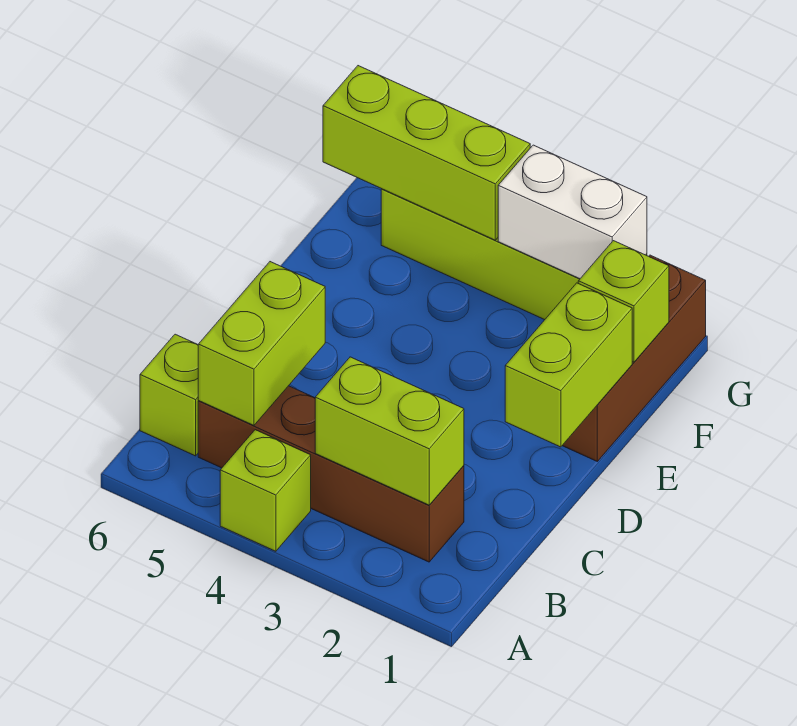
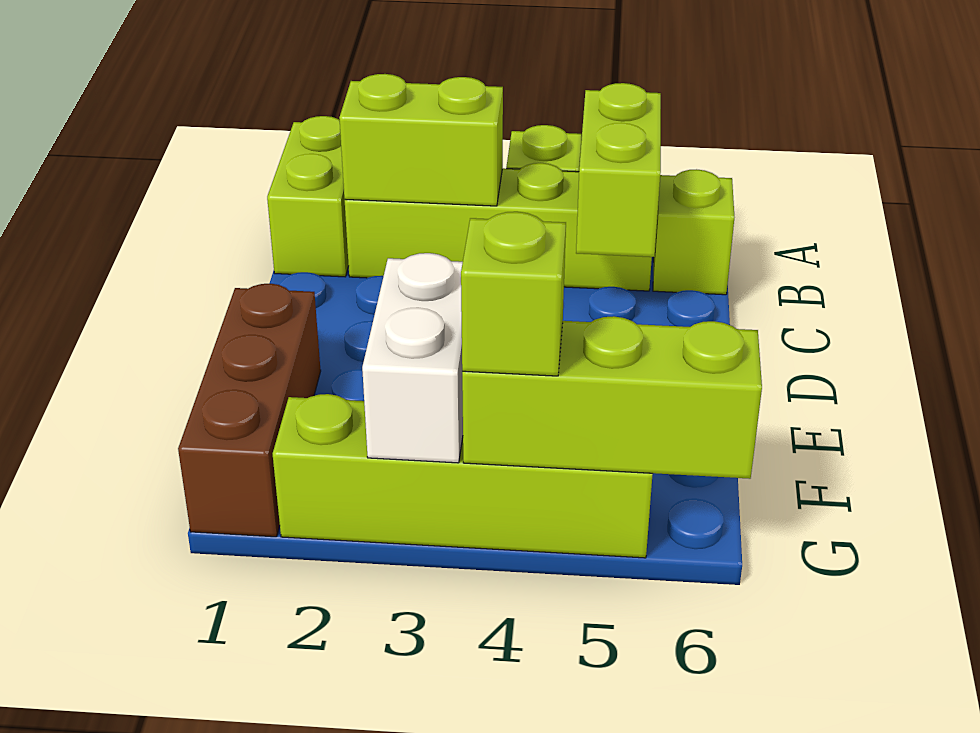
brown brick B2:B5 level 1 -> lime brick B2:B5 level 1
lime brick D1:E1 level 2 -> lime brick A1:B1 level 1
lime brick F1 level 2 -> lime brick G4 level 3
white brick G2:G3 level 2 -> white brick F3:G3 level 2

